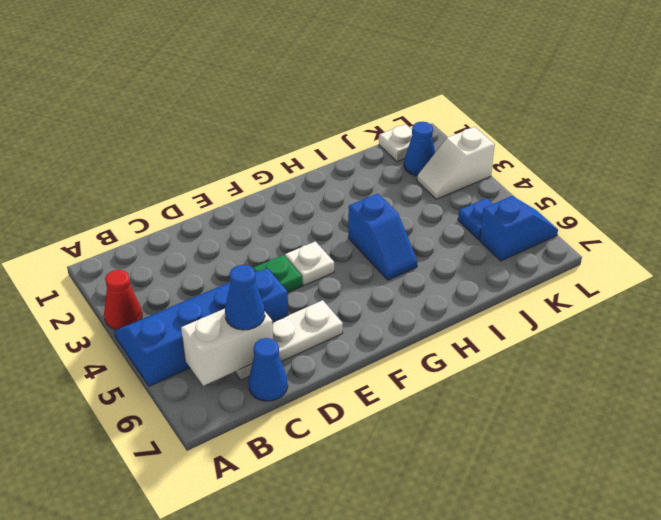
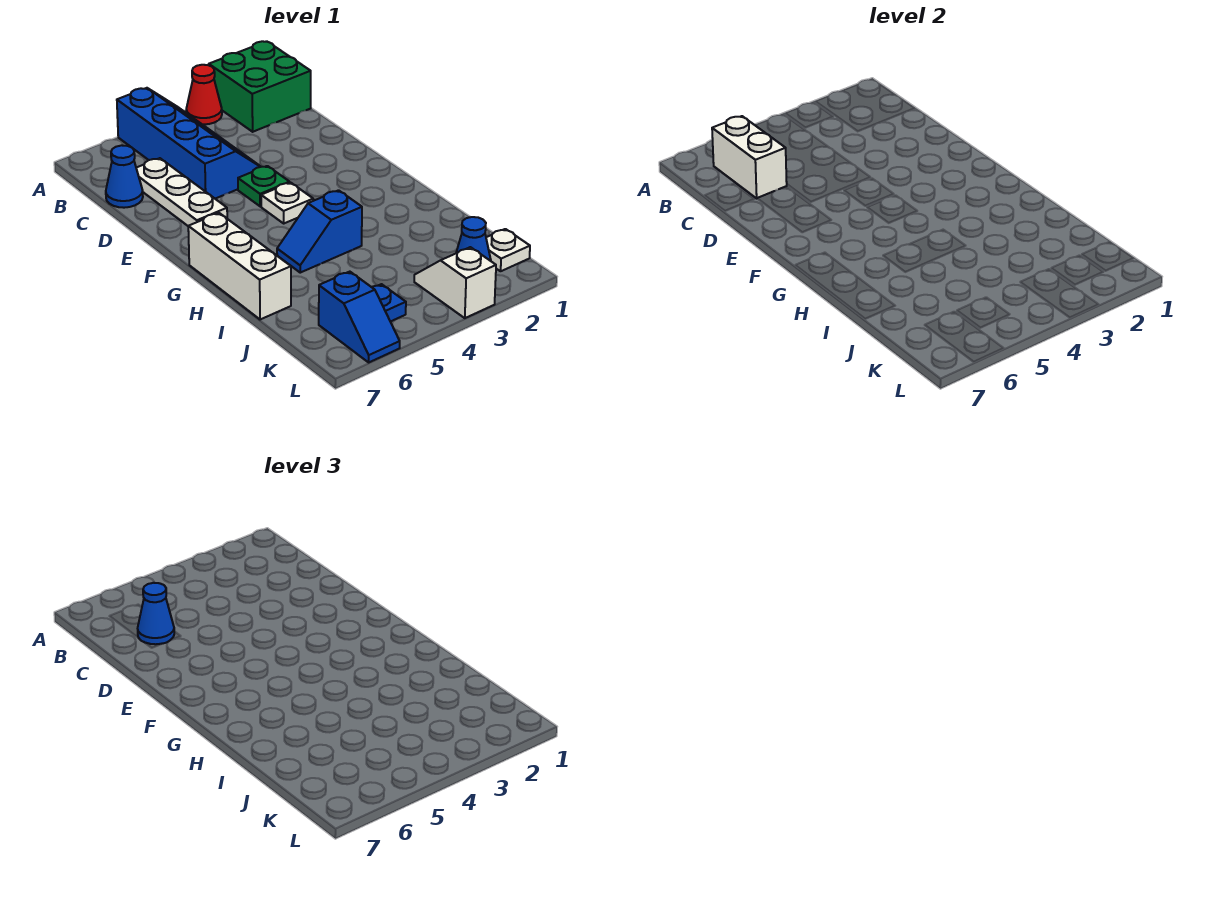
none -> green brick A1:B2 level 1
none -> white brick G7:I7 level 1

